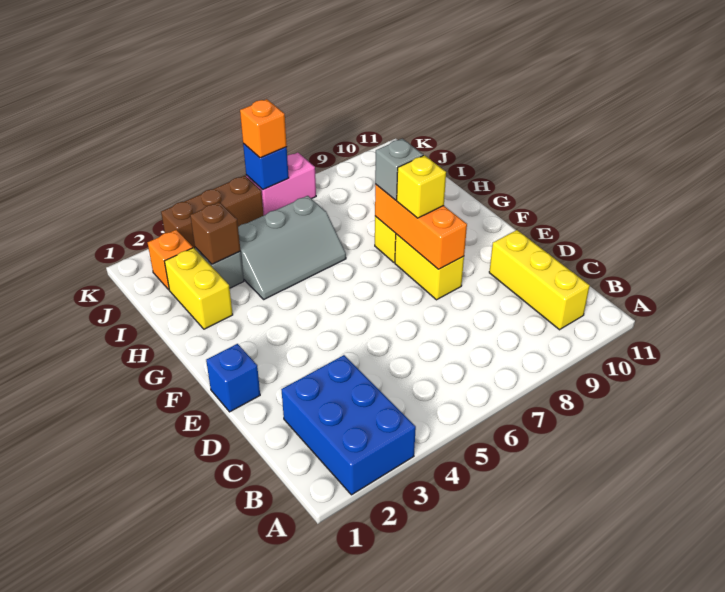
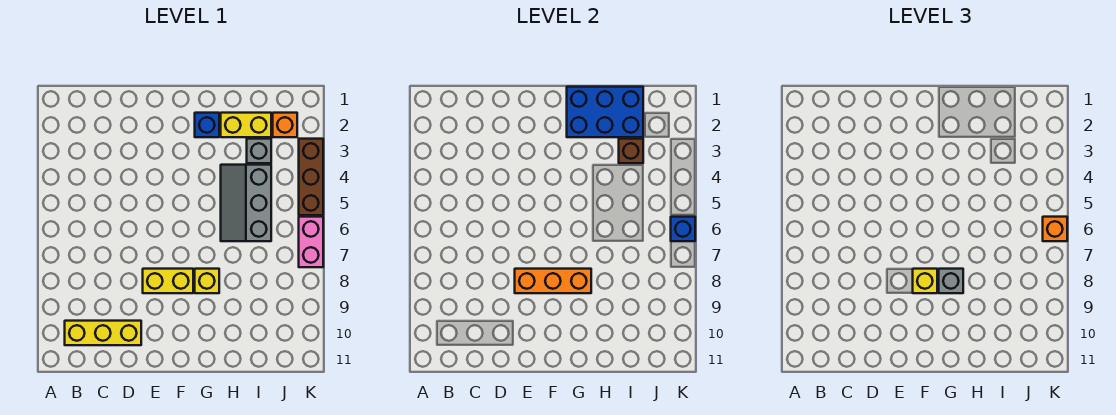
blue brick A2:C3 level 1 -> blue brick G1:I2 level 2
blue brick E1 level 1 -> blue brick G2 level 1

